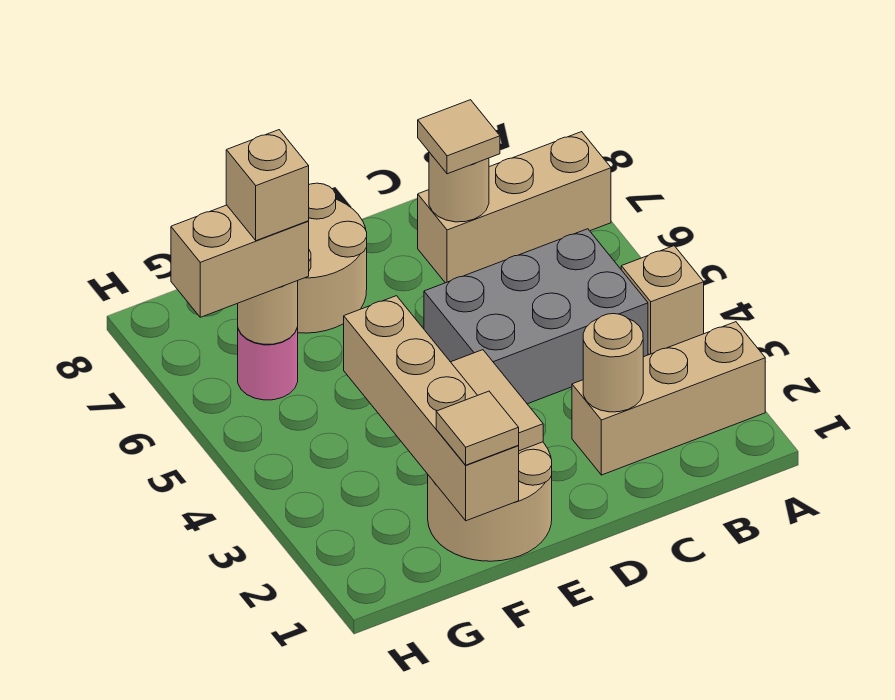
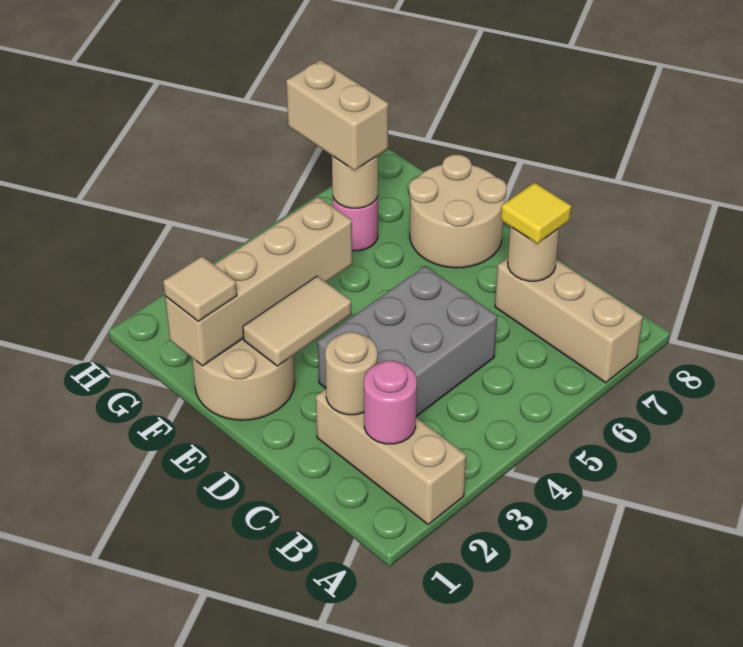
tan brick A4 level 1 -> none
none -> pink round brick B2 level 2
grey brick B4:D5 level 1 -> grey brick C3:D5 level 1
tan tile C7 level 3 -> yellow tile C7 level 3
tan brick G6 level 4 -> none

